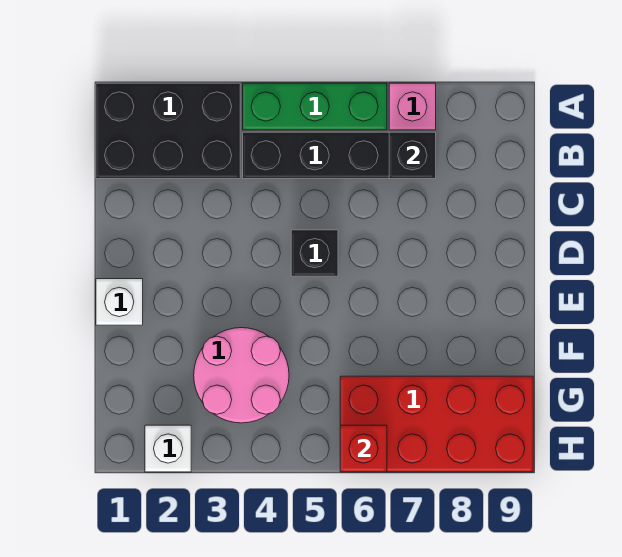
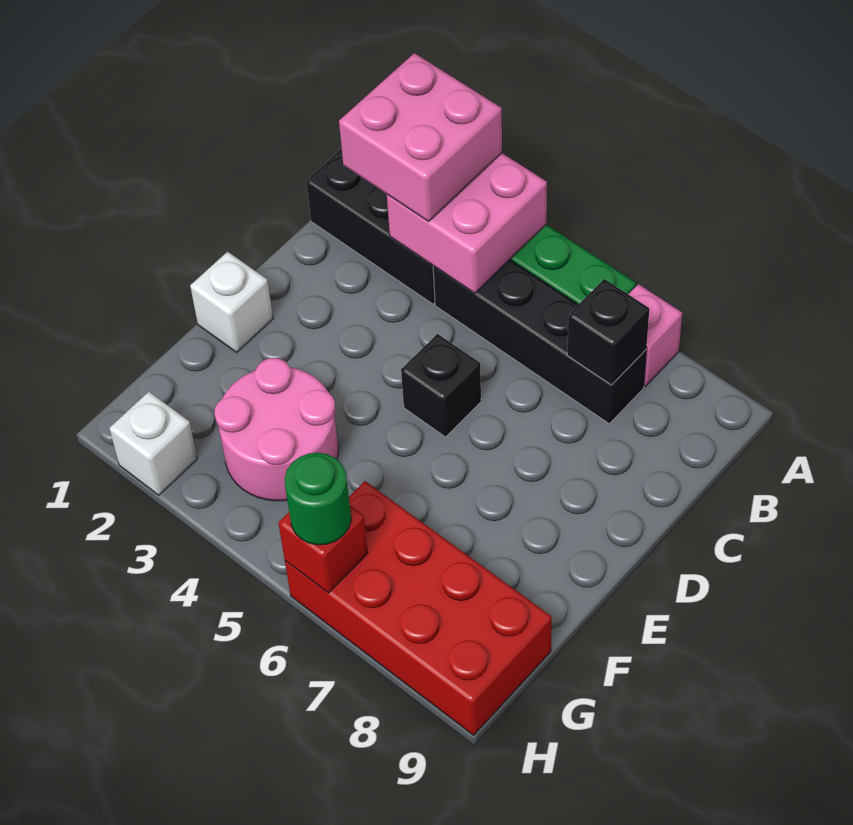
none -> pink brick A2:B3 level 3
none -> pink brick A3:B4 level 2
none -> green round brick H6 level 3

